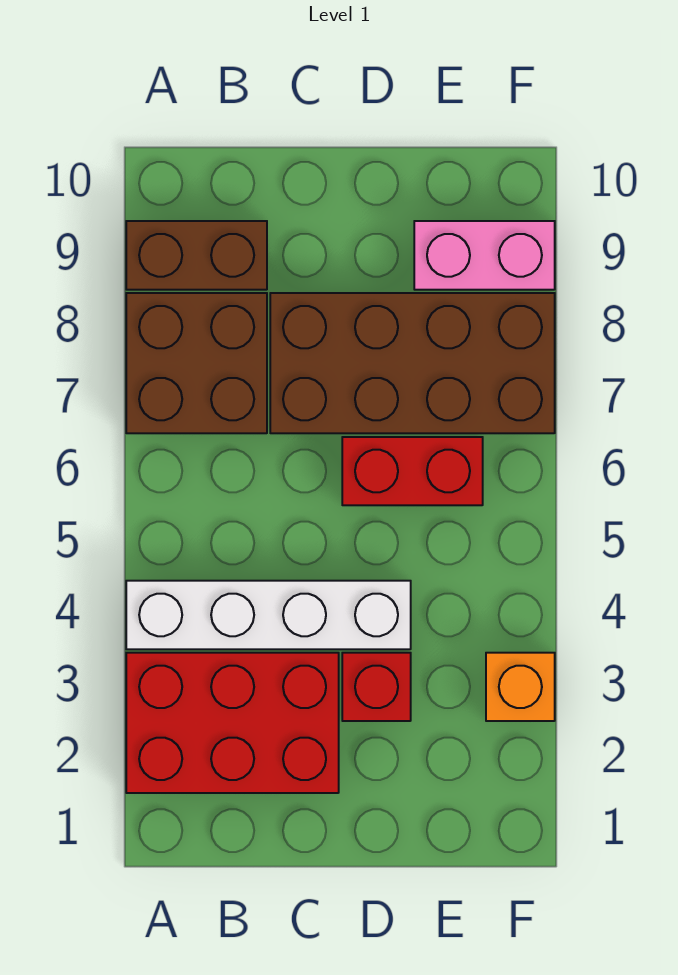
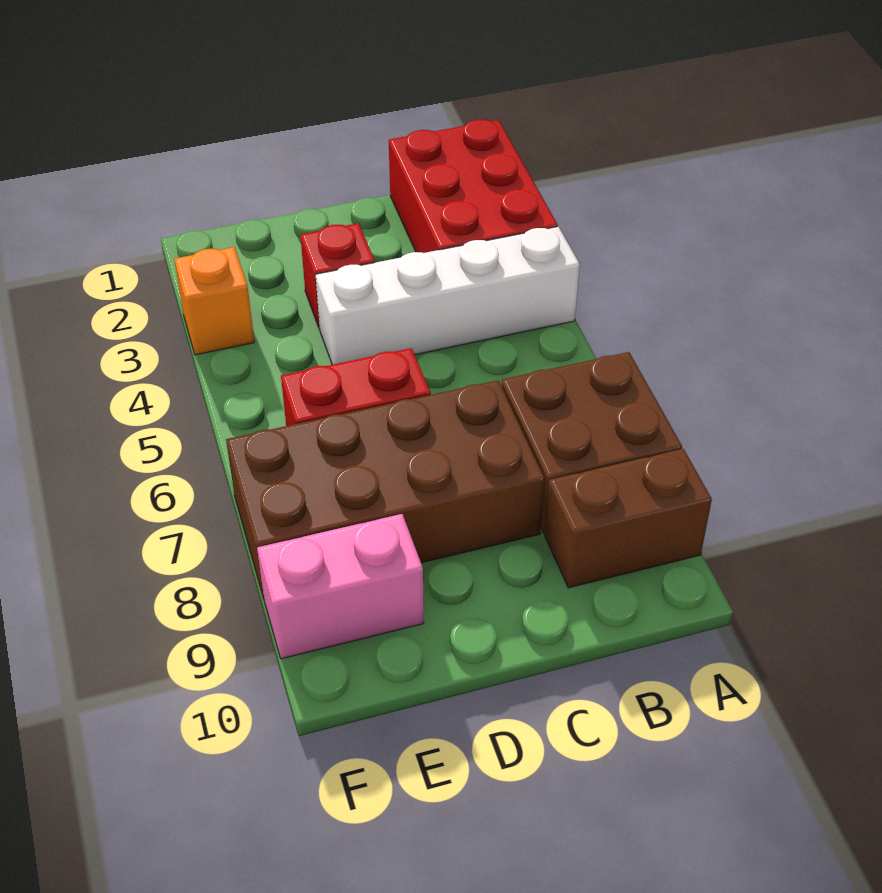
red brick A2:C3 level 1 -> red brick A1:B3 level 1

